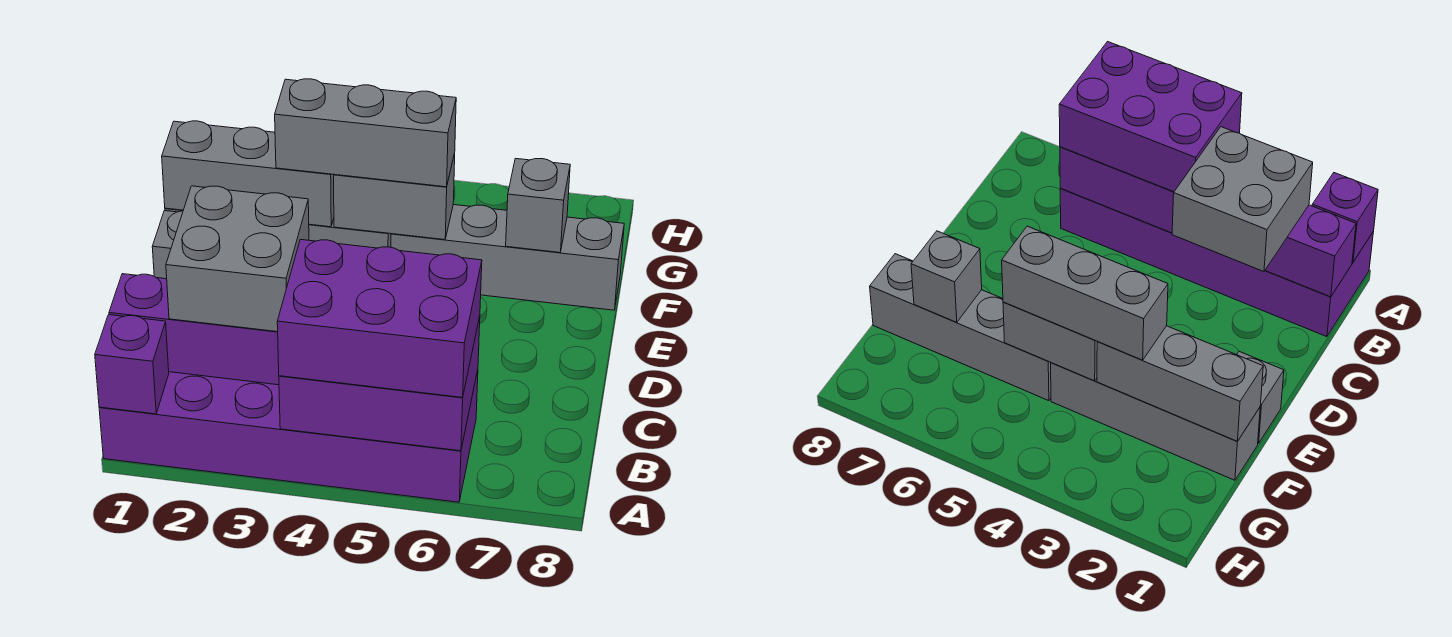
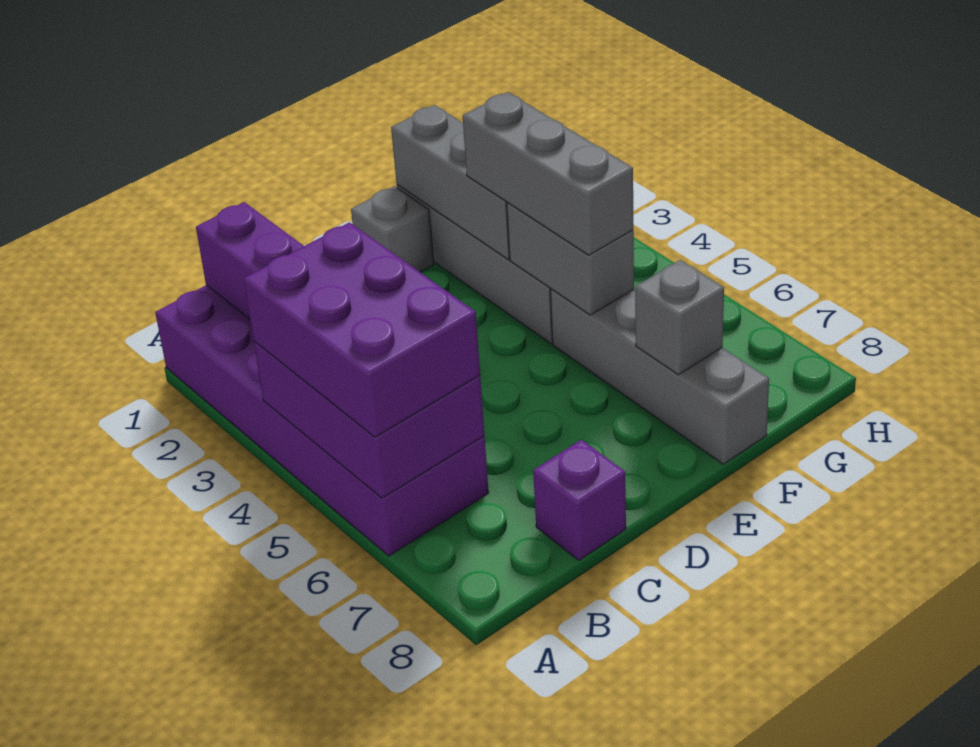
purple brick A1 level 2 -> purple brick C8 level 1
grey brick B2:C3 level 3 -> none

